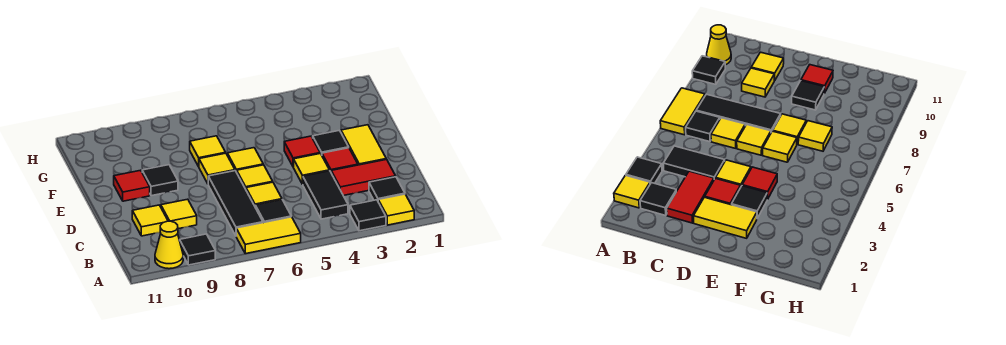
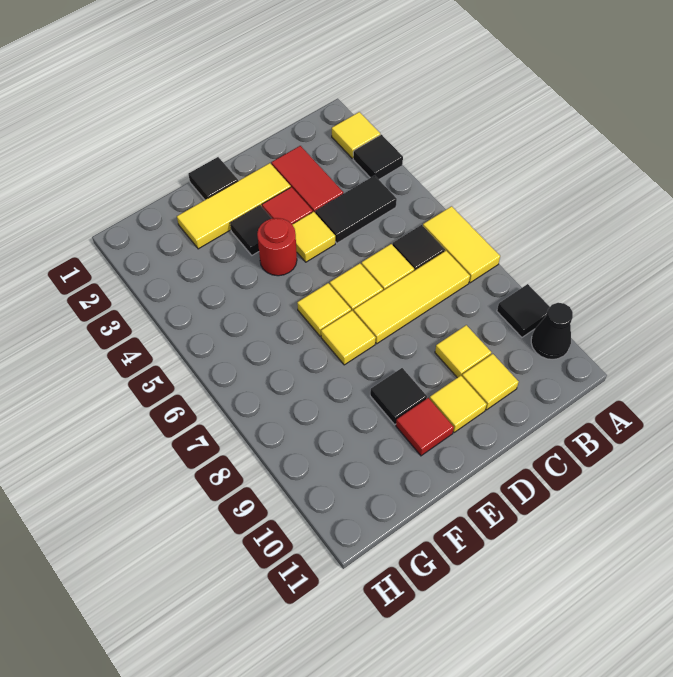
yellow cone A10 level 1 -> black cone A10 level 1
black tile B2 level 1 -> black tile E1 level 1
black tile B7:D7 level 1 -> yellow tile B7:D7 level 1
yellow tile D2:E2 level 1 -> yellow tile D2:F2 level 1
red tile E4 level 1 -> red round brick E4 level 1
yellow tile F7 level 1 -> yellow tile D10 level 1

